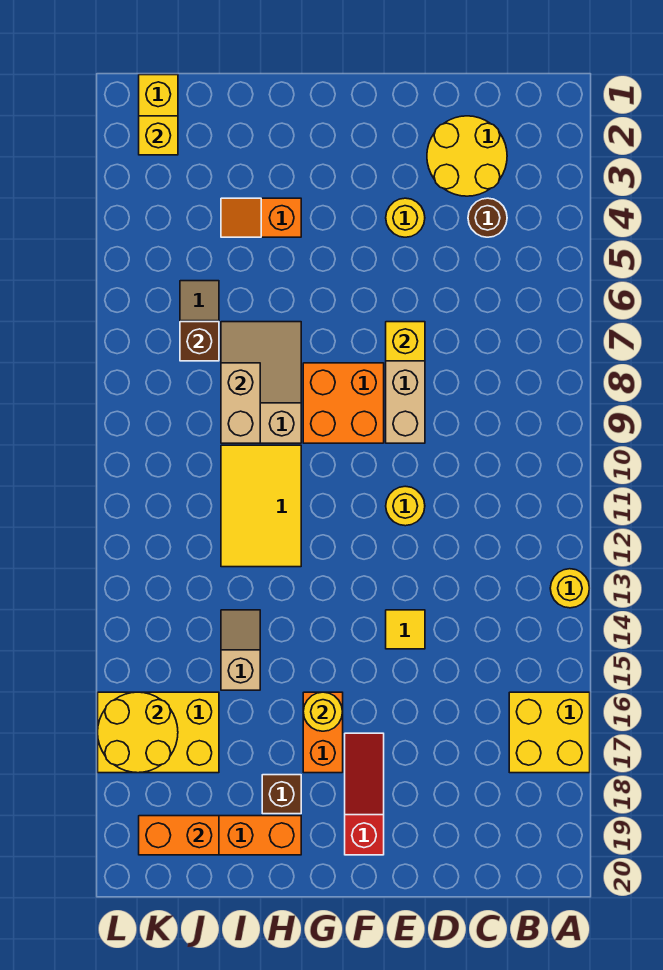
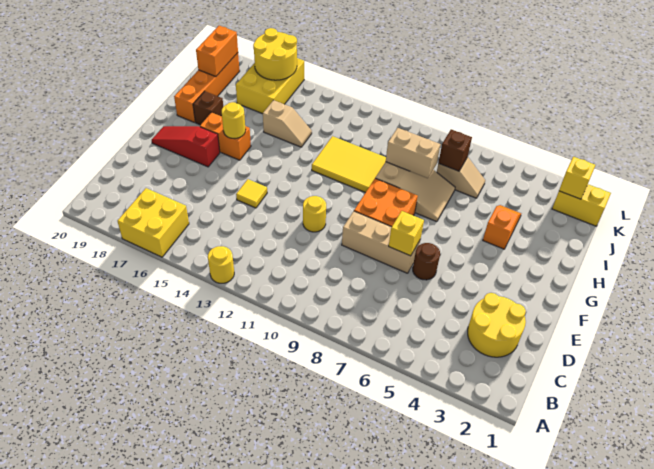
brown round brick C4 level 1 -> brown round brick E6 level 1
yellow round brick E4 level 1 -> none
red slope F17:F19 level 1 top 19 -> red slope F17:F19 level 1 top 17

